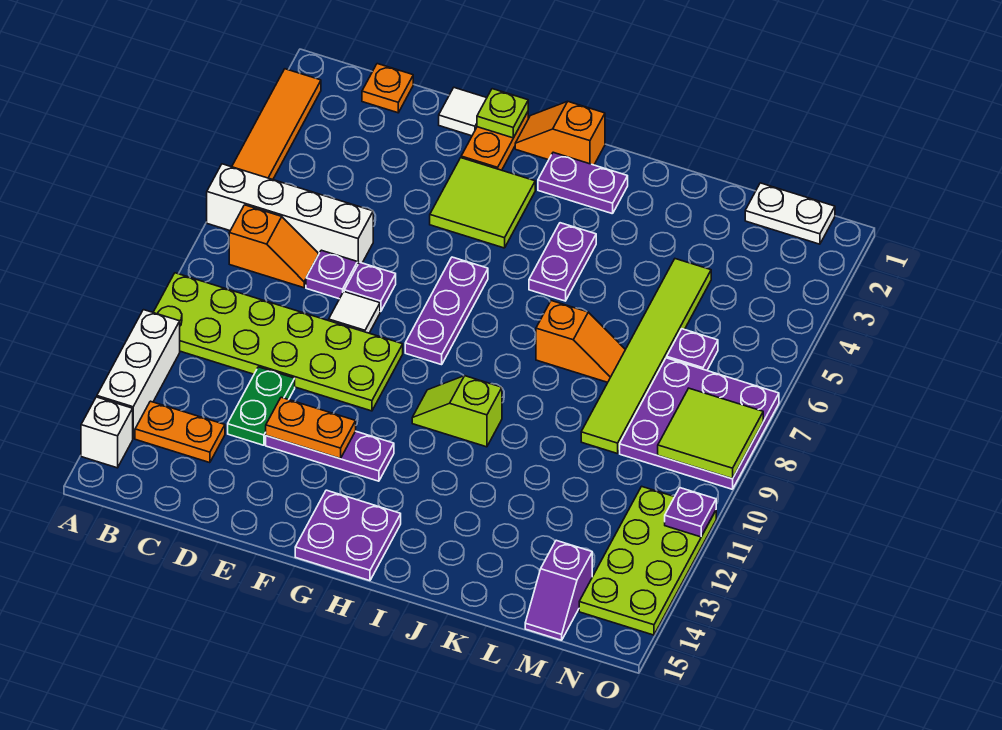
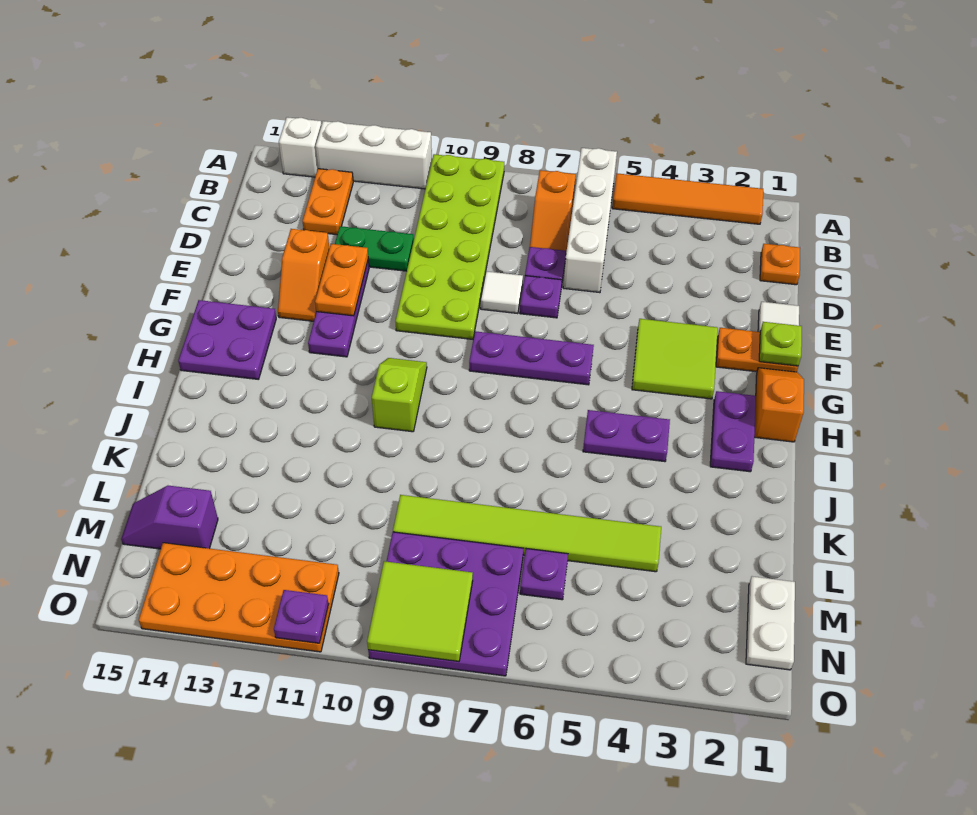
orange slope J7:K7 level 1 top J -> orange slope E13:F13 level 1 top E
lime plate N11:O14 level 1 -> orange plate N11:O14 level 1

